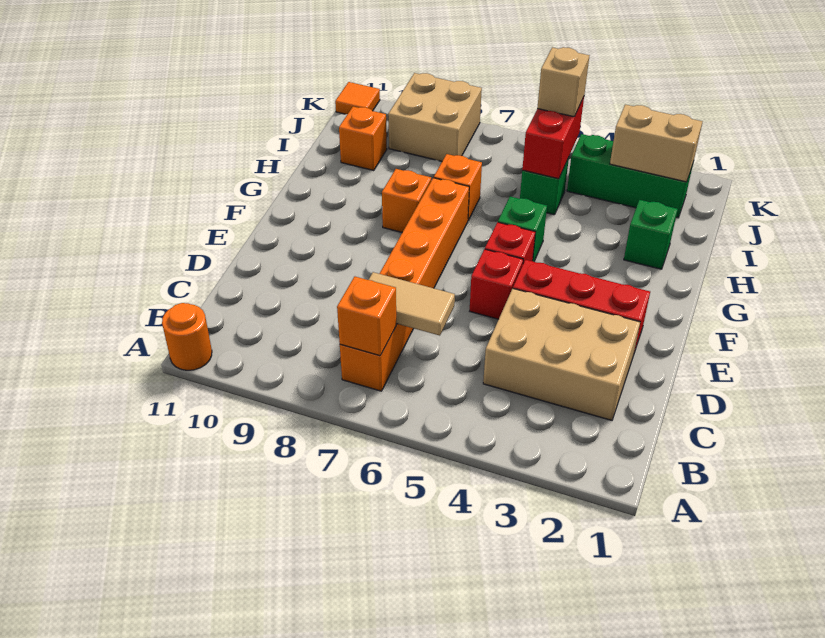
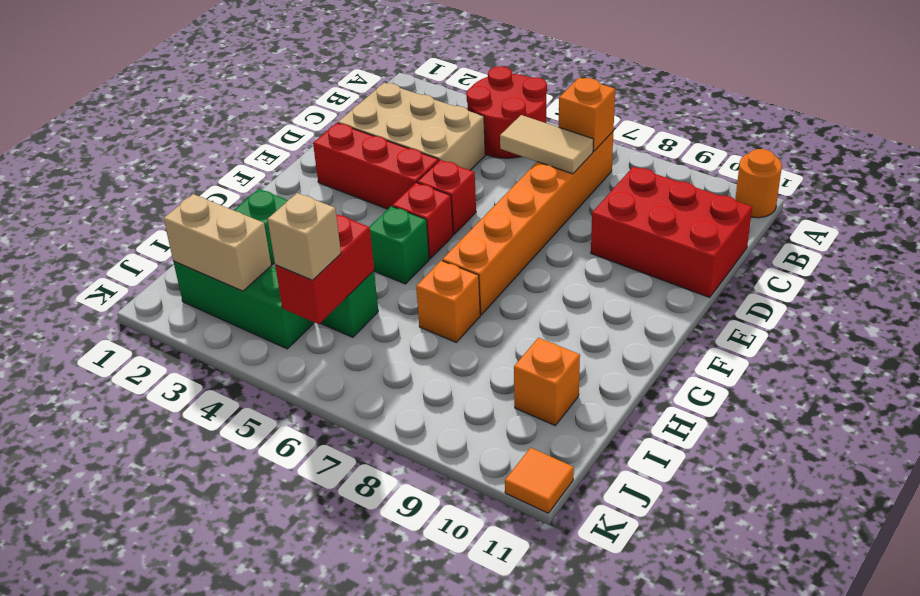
none -> red round brick A4:B5 level 1
none -> red brick C9:D11 level 1
orange brick G8 level 1 -> none
tan brick J8:K9 level 1 -> none

